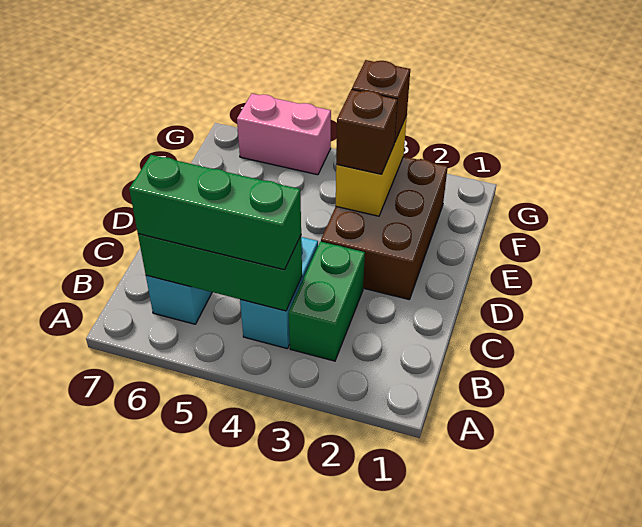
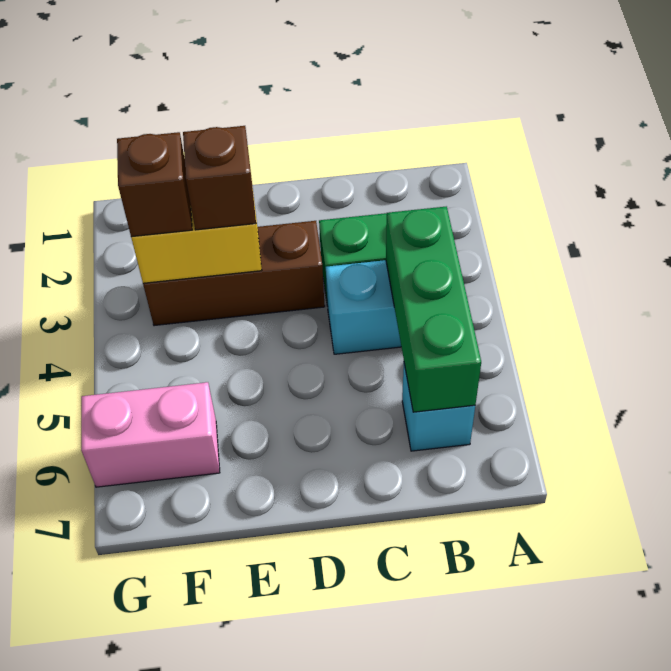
green brick B4:B6 level 3 -> none
brown brick D2:F3 level 1 -> brown brick D3:F3 level 1
pink brick G5:G6 level 1 -> pink brick F6:G6 level 1

